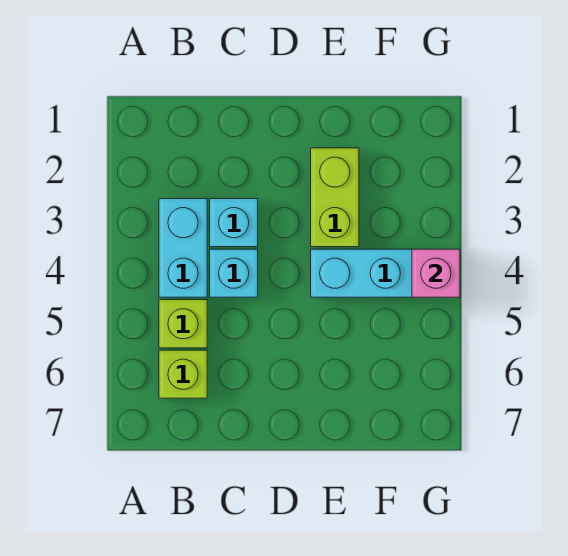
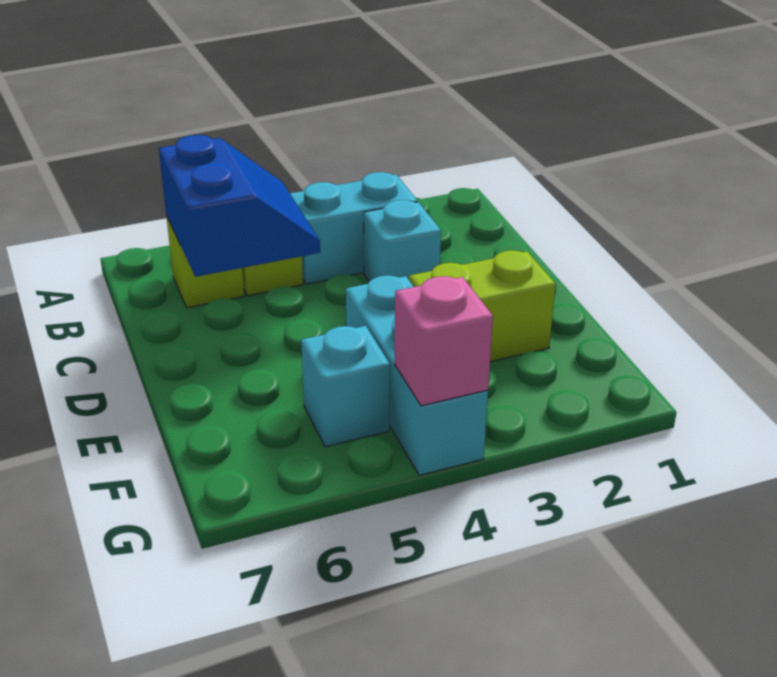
none -> blue slope B5:C6 level 2 top 6
cyan brick C4 level 1 -> cyan brick F5 level 1

